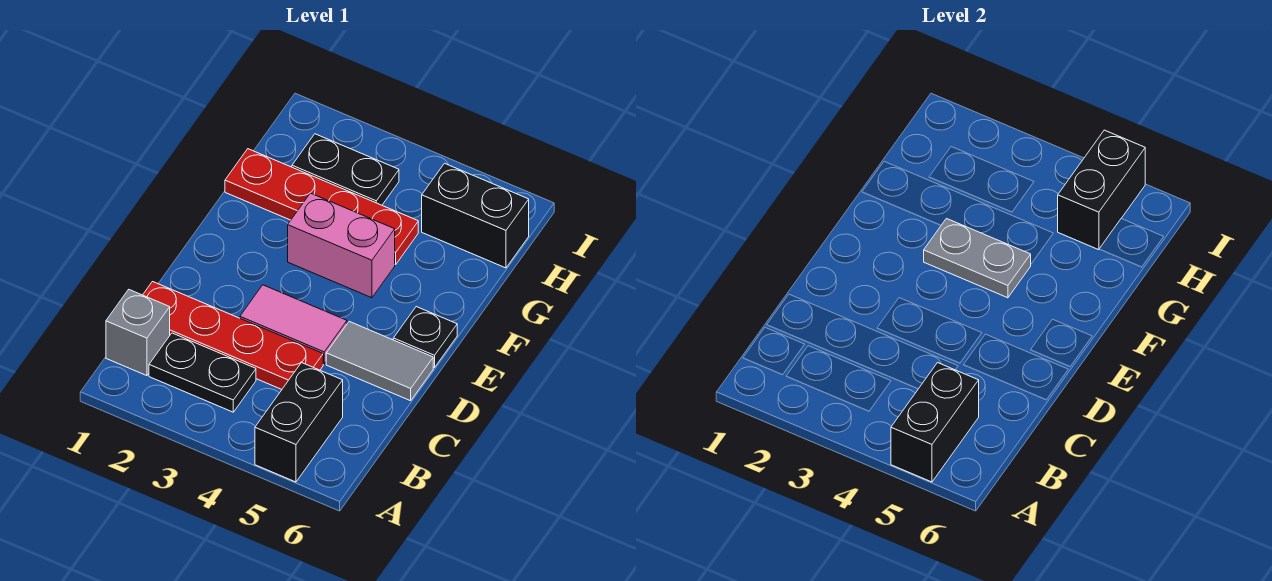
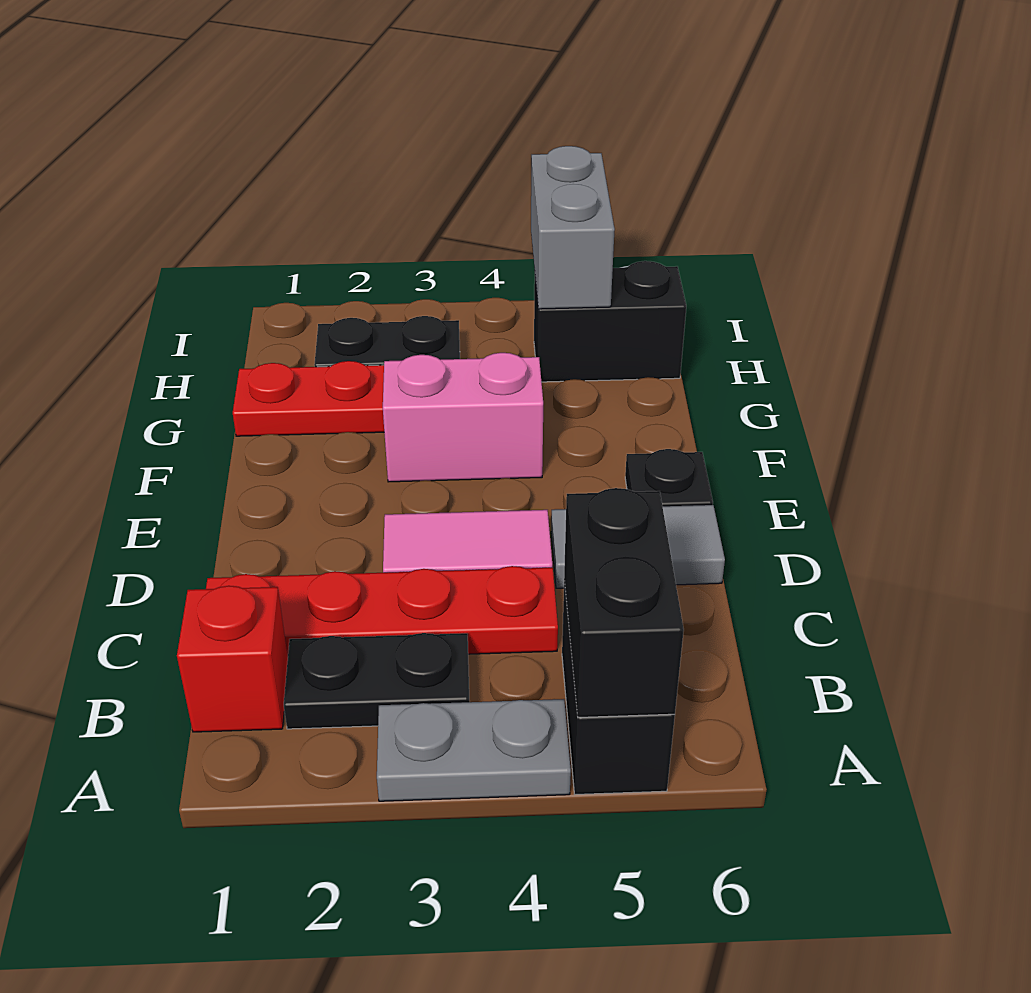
grey brick B1 level 1 -> red brick B1 level 1
grey plate F3:F4 level 2 -> grey plate A3:A4 level 1
black brick H5:I5 level 2 -> grey brick H5:I5 level 2

